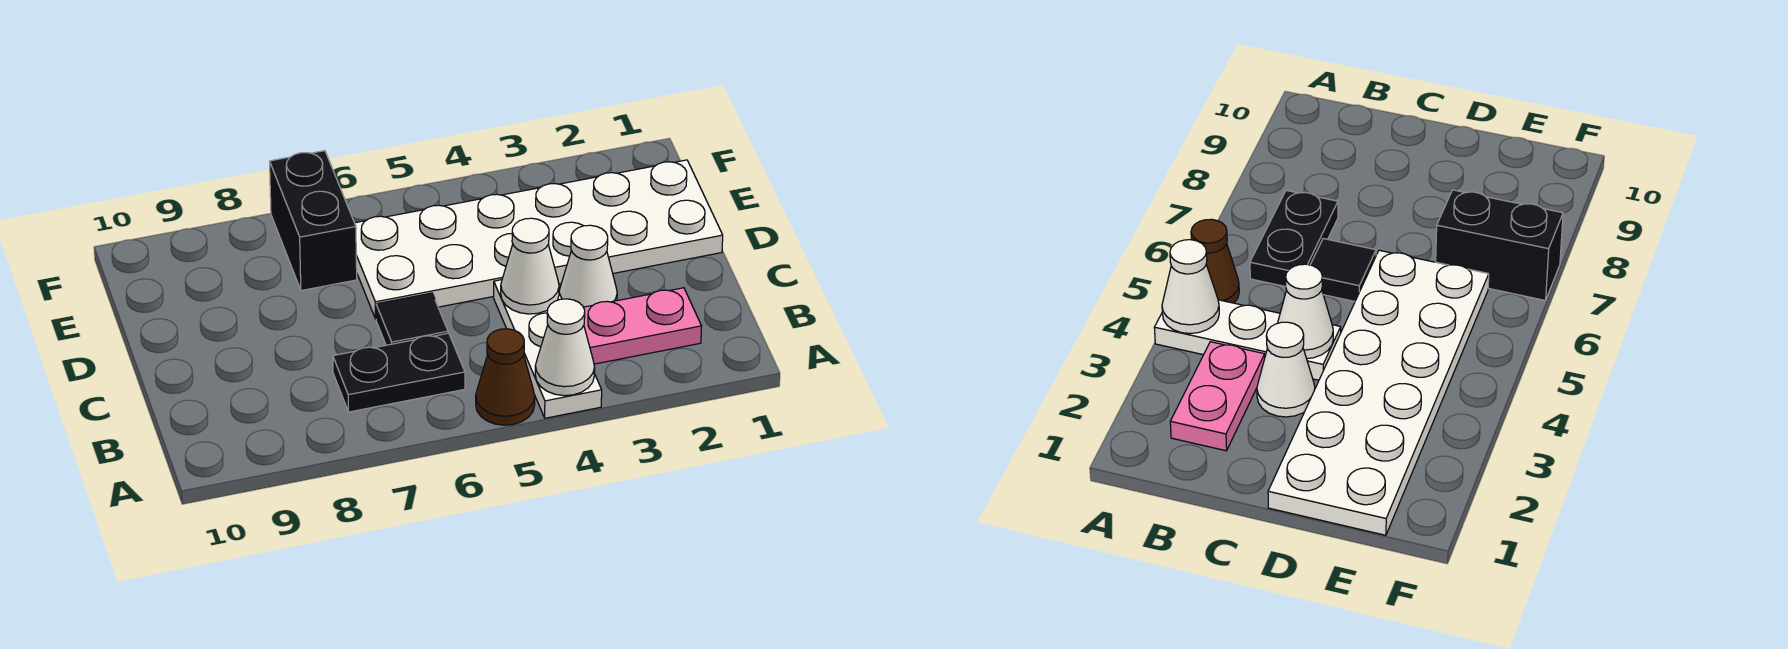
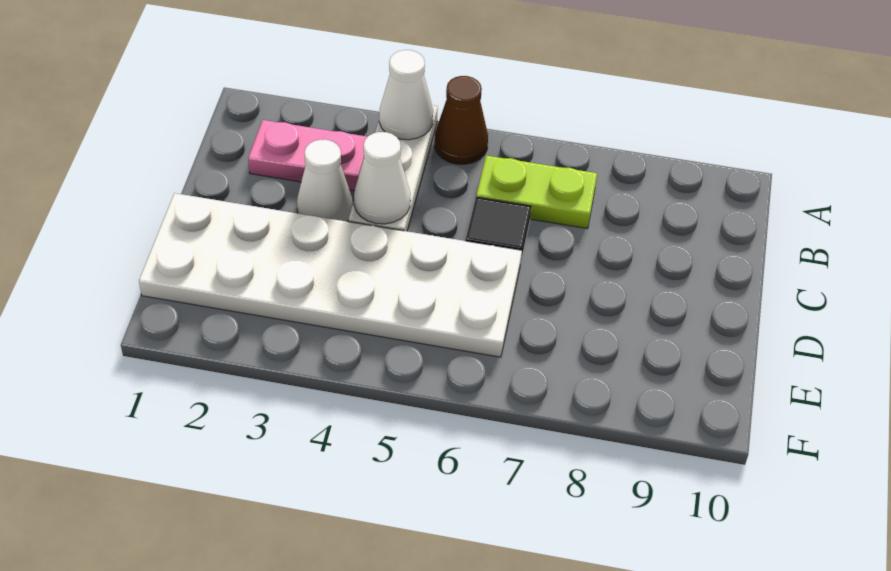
black plate B6:B7 level 1 -> lime plate B6:B7 level 1
black brick E7:F7 level 1 -> none

